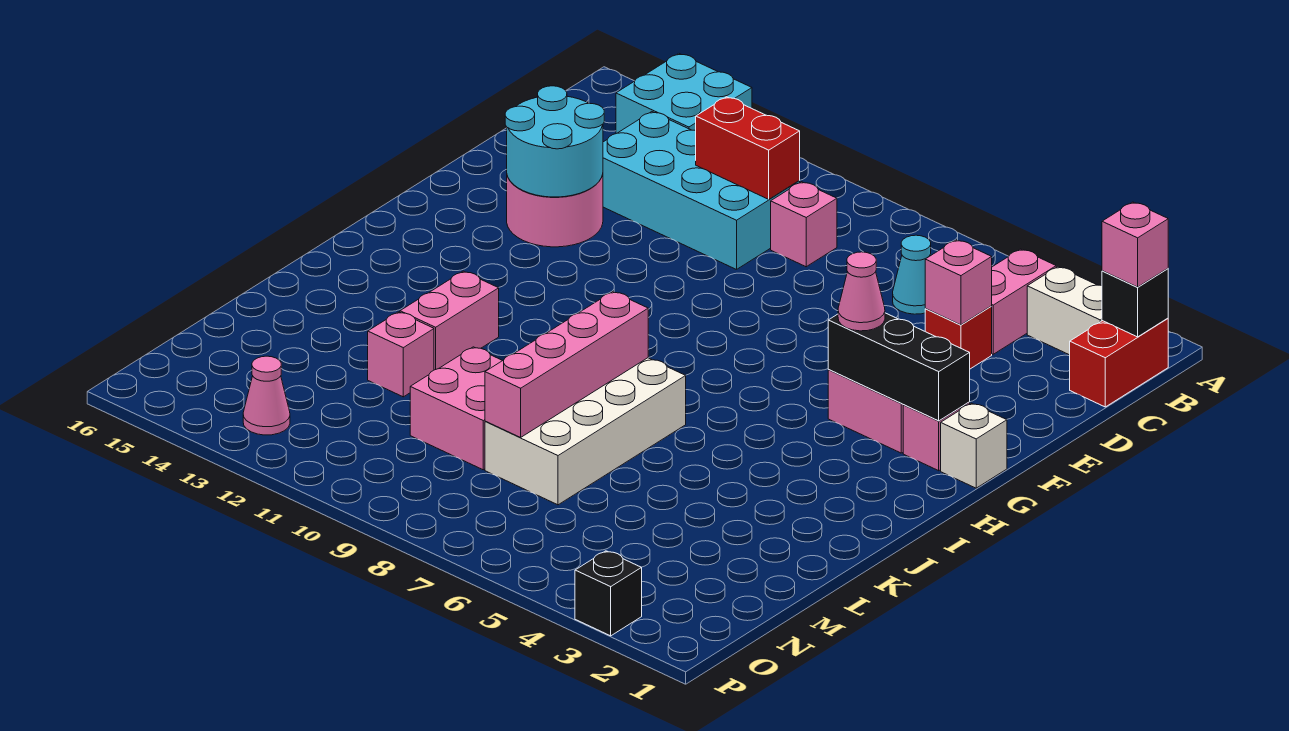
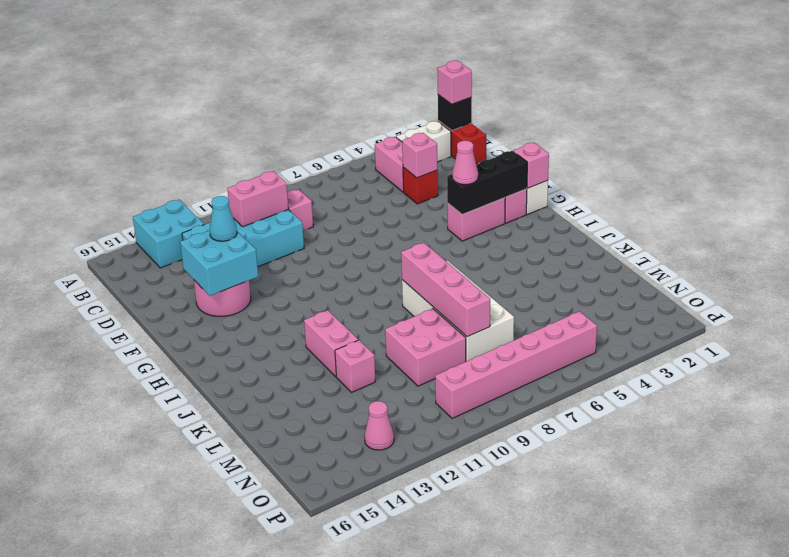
cyan cone C6 level 1 -> cyan cone E13 level 3
red brick C10:C11 level 2 -> pink brick C10:C11 level 2
cyan round brick E13:F14 level 2 -> cyan brick E13:F14 level 2
none -> pink brick G1 level 2
none -> pink brick O5:O10 level 1
black brick P3 level 1 -> none

